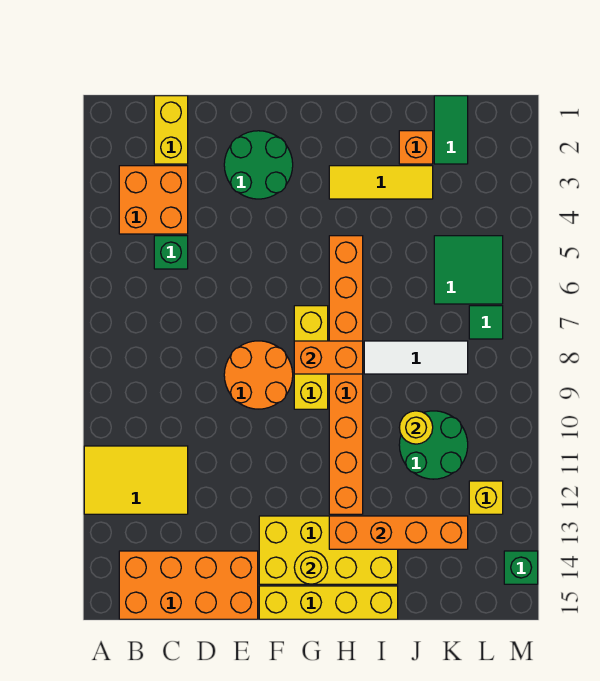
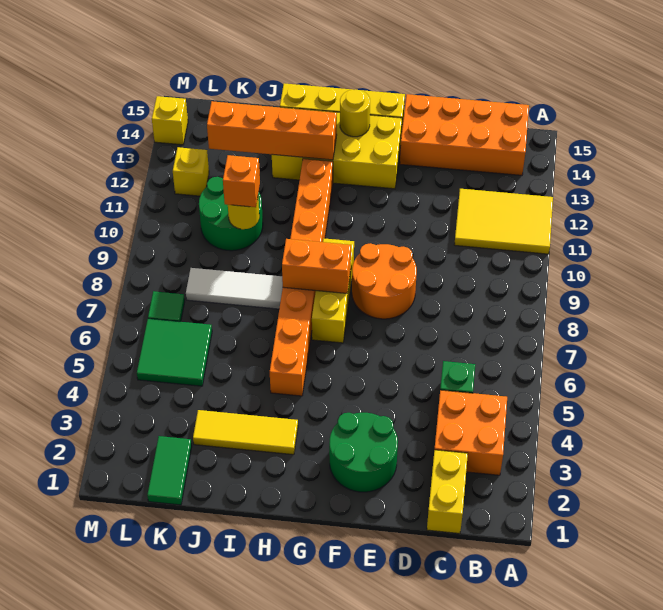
orange brick J2 level 1 -> orange brick J10 level 3
green brick M14 level 1 -> yellow brick M14 level 1

